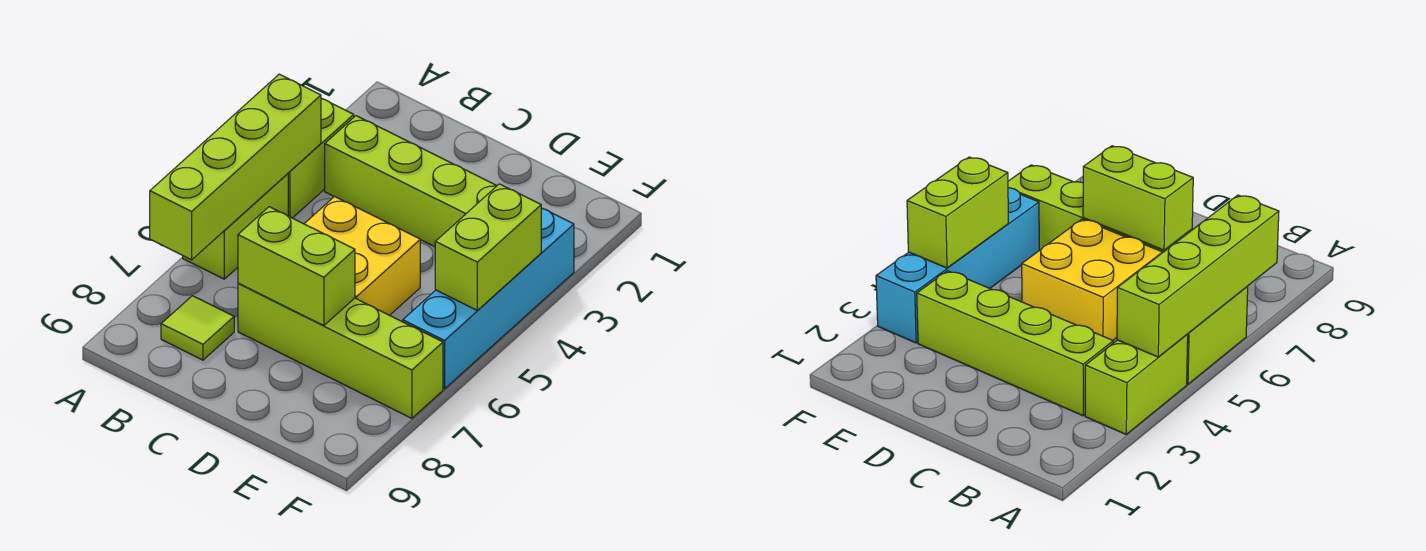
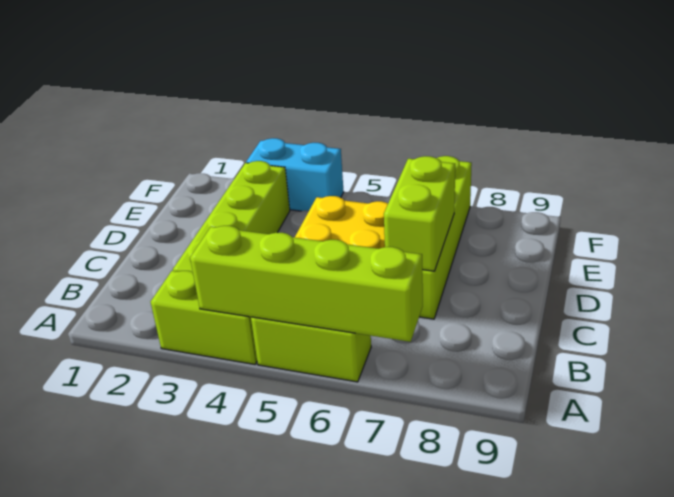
lime tile B8 level 1 -> none
cyan brick F3:F6 level 1 -> cyan brick F3:F4 level 1
lime brick F4:F5 level 2 -> none

